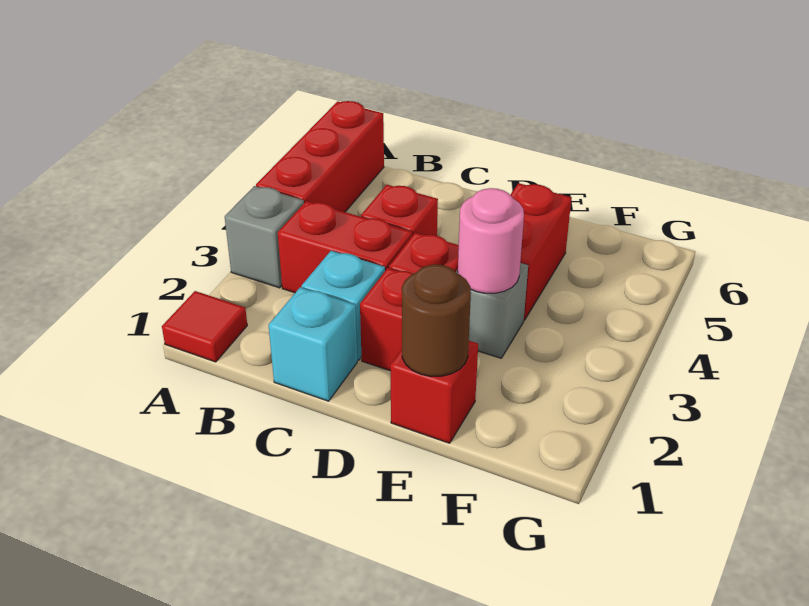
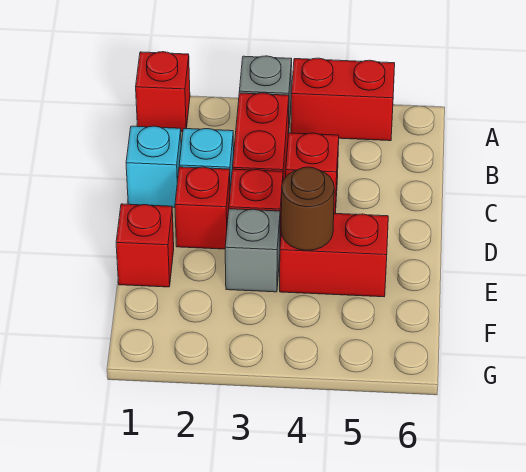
red tile A1 level 1 -> red brick A1 level 1
red brick A4:A6 level 1 -> red brick A4:A5 level 1
brown round brick E1 level 2 -> brown round brick E4 level 2
pink round brick E3 level 2 -> none

